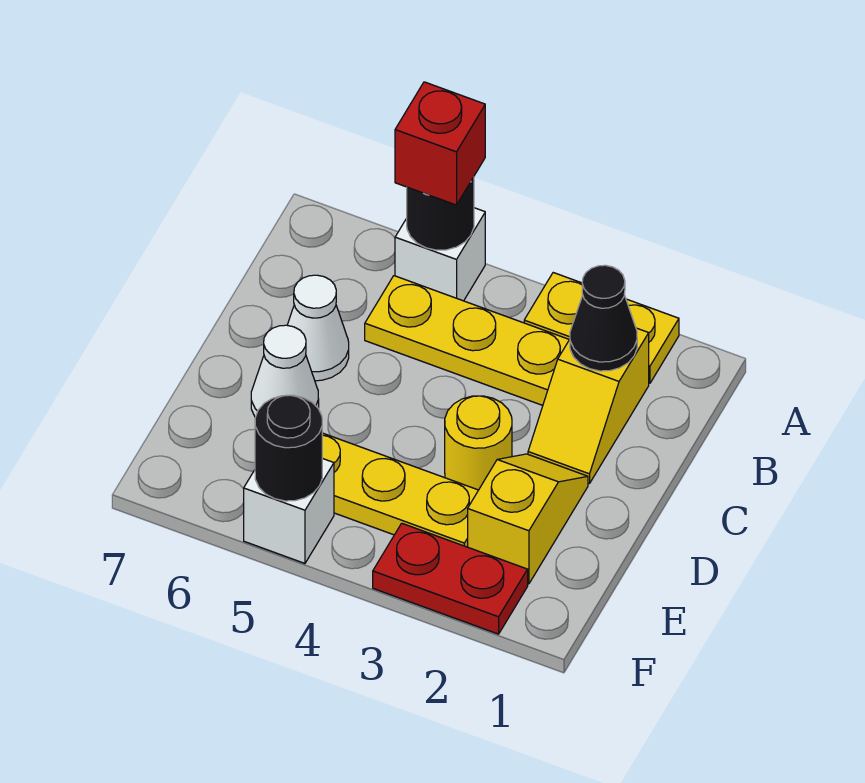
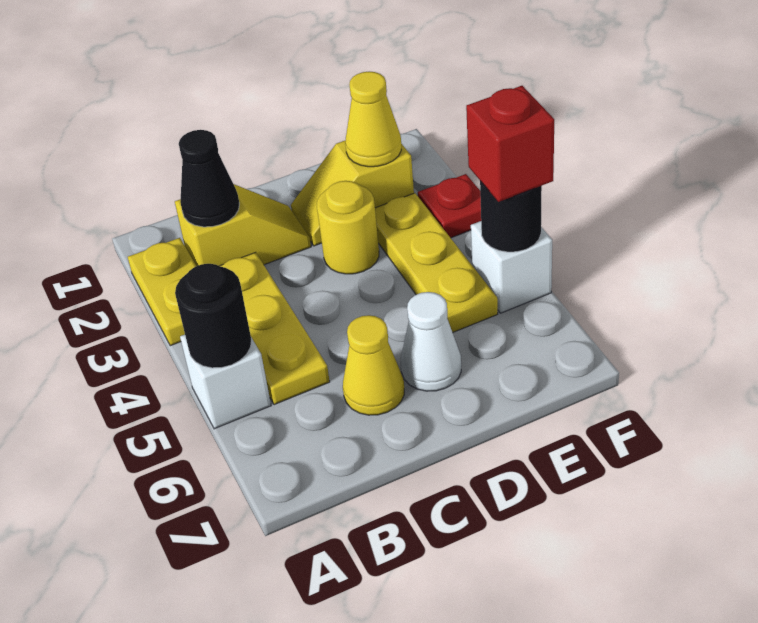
red brick A5 level 3 -> red brick F5 level 3
white cone C6 level 1 -> yellow cone C6 level 1
none -> yellow cone E2 level 2
red plate F2:F3 level 1 -> red plate F3 level 1

